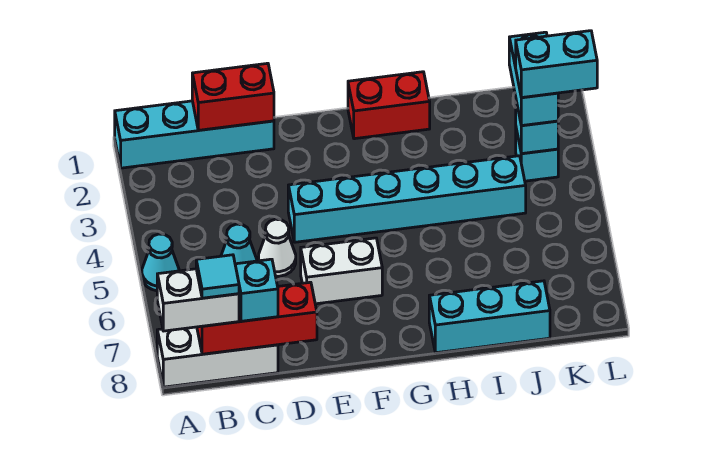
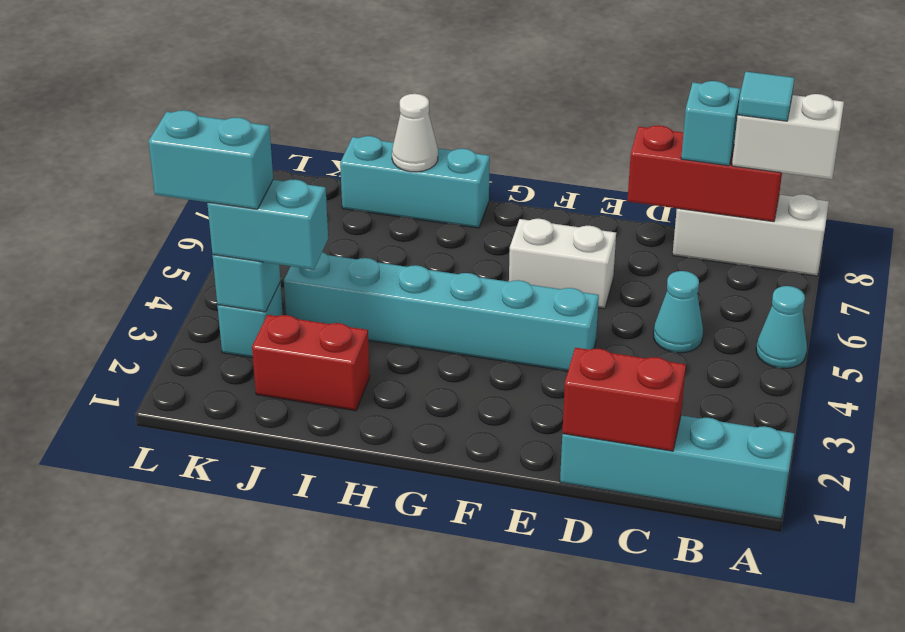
white cone D5 level 1 -> white cone I8 level 2
red brick G1:H1 level 1 -> red brick I2:J2 level 1
cyan brick K2:K3 level 3 -> cyan brick J3:K3 level 3

